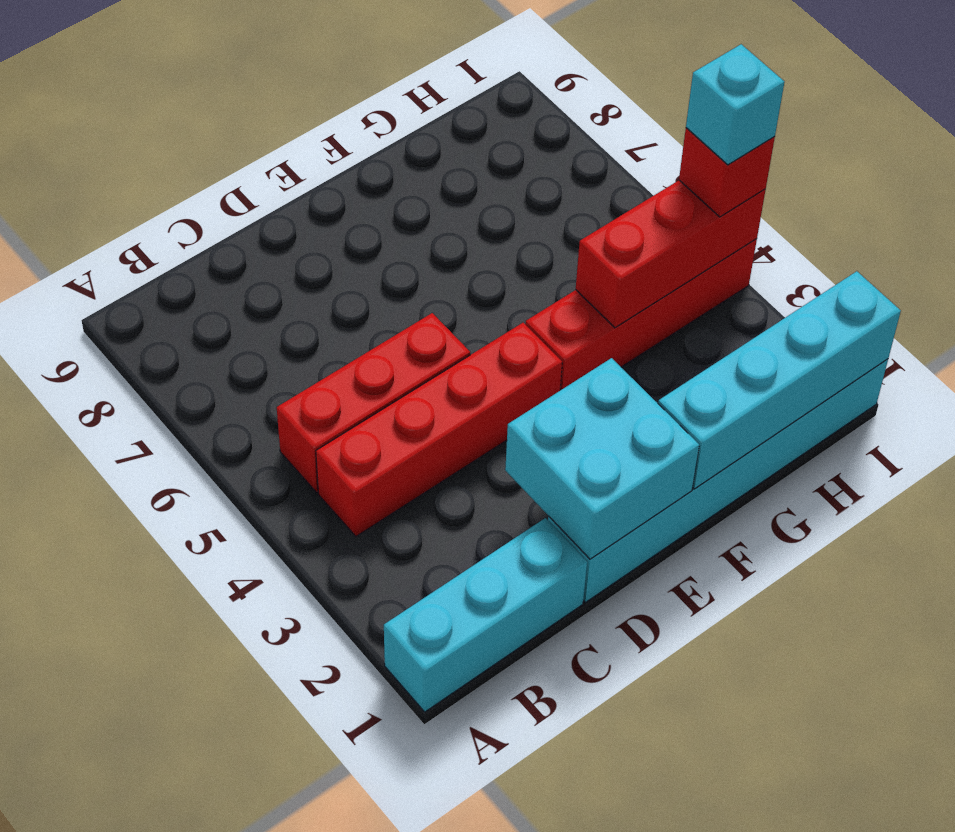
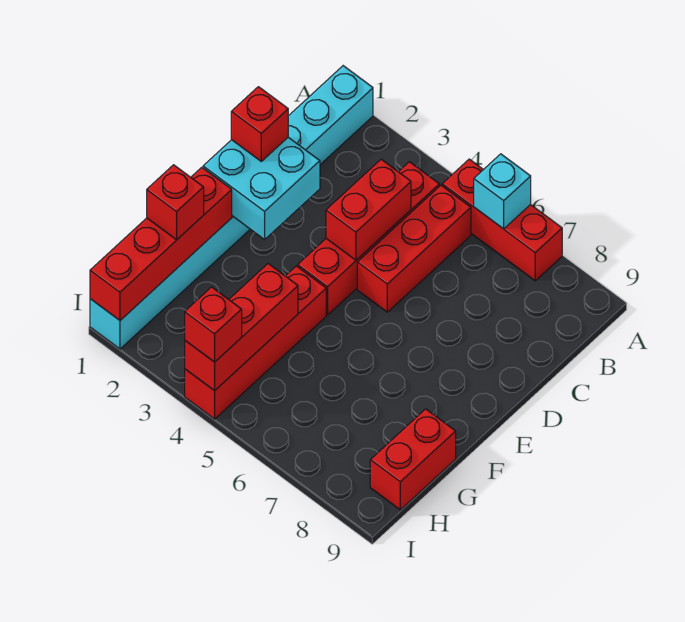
none -> red brick A5:A7 level 1
none -> red brick C4:D4 level 2
none -> red brick D1 level 3
cyan brick F1:I1 level 2 -> red brick F1:I1 level 2
none -> red brick G1 level 3
none -> red brick G9:H9 level 1
cyan brick I4 level 4 -> cyan brick A6 level 2

